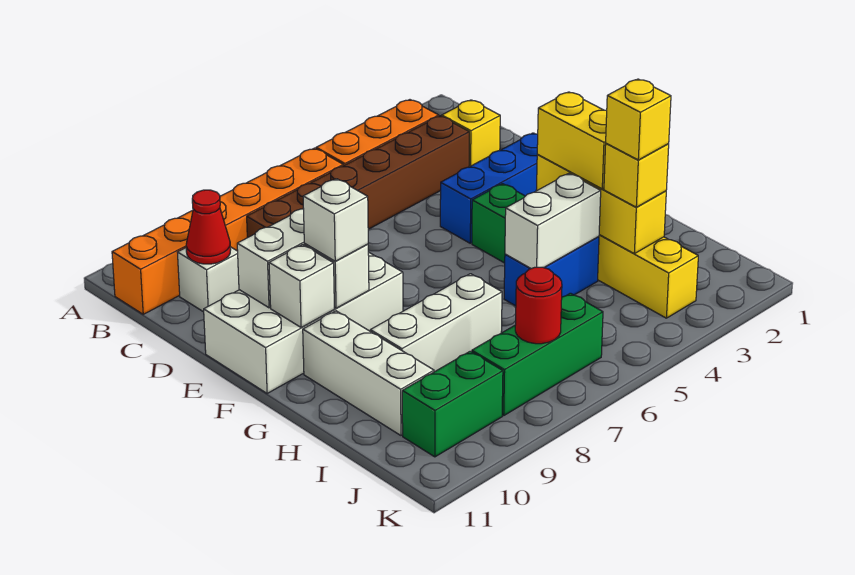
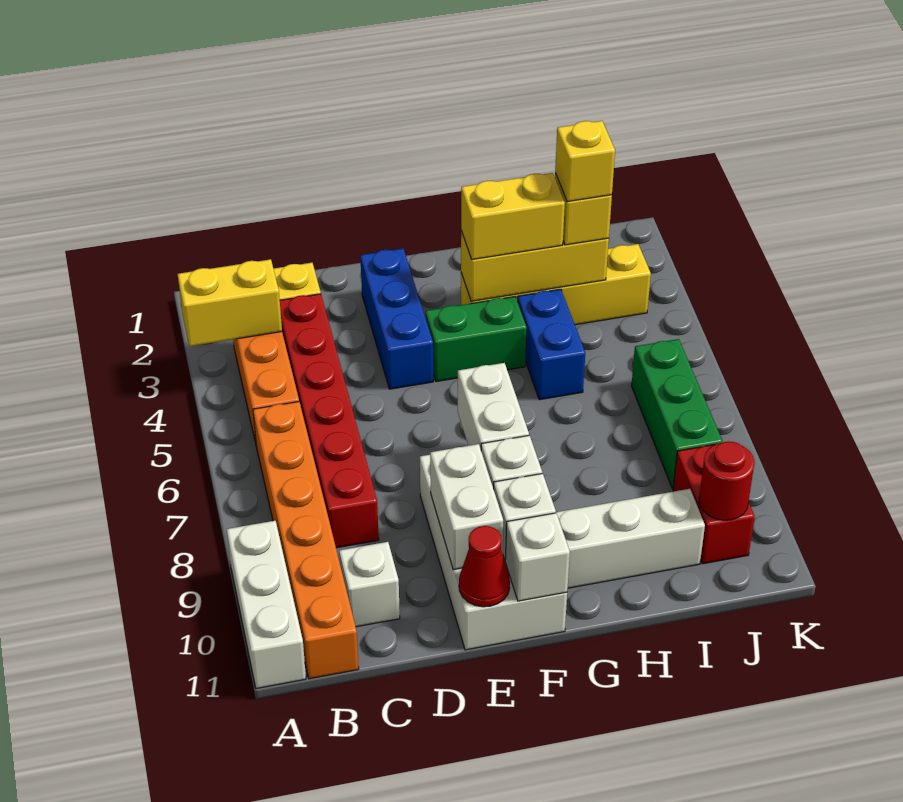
none -> yellow brick A3:B3 level 2
brown brick C3:C8 level 1 -> red brick C3:C8 level 1
red cone C10 level 2 -> red cone E11 level 2
white brick F9 level 3 -> white brick F11 level 2
white brick H4:H5 level 2 -> white brick F7:F8 level 2
white brick H7:H9 level 1 -> white brick A9:A11 level 1
red round brick J7 level 2 -> red round brick J10 level 2
green brick J9:J10 level 1 -> red brick J9:J10 level 1

